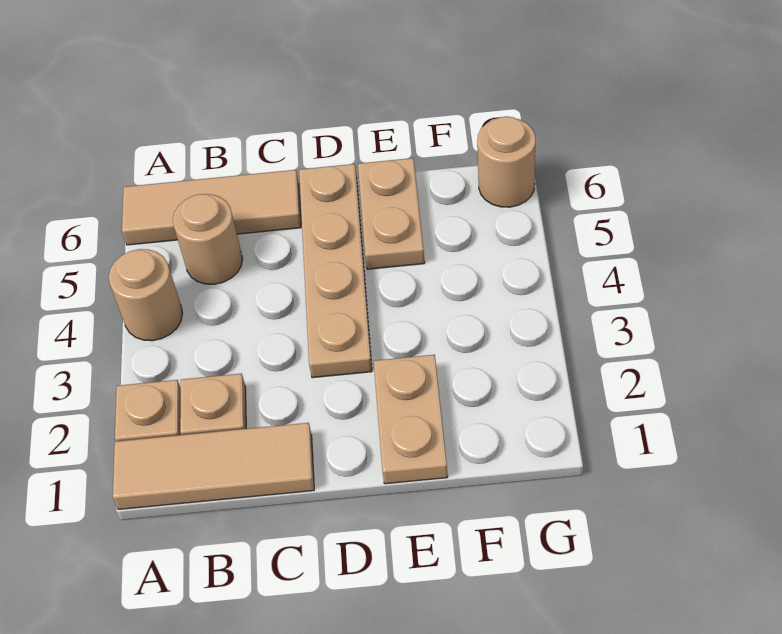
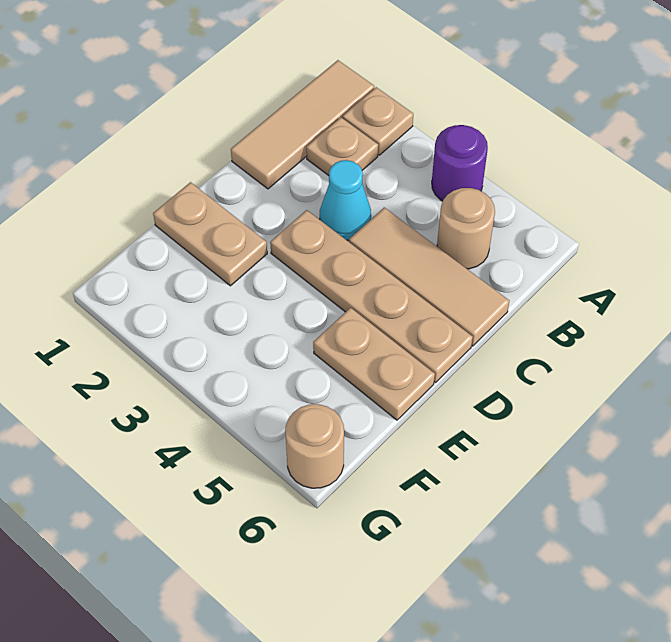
tan round brick A4 level 1 -> purple round brick A4 level 1
tan tile A6:C6 level 1 -> tan tile C4:C6 level 1
none -> cyan cone C3 level 1

